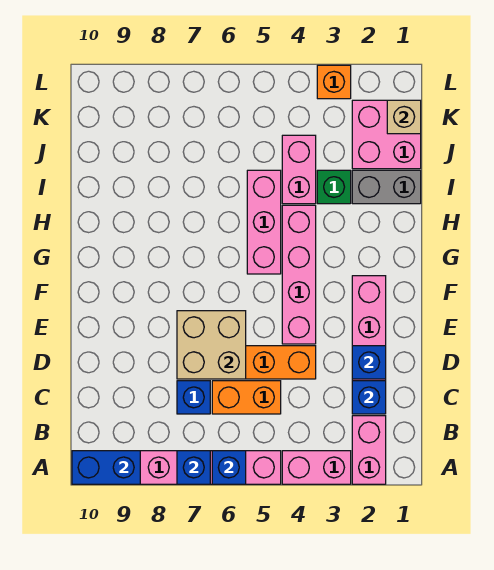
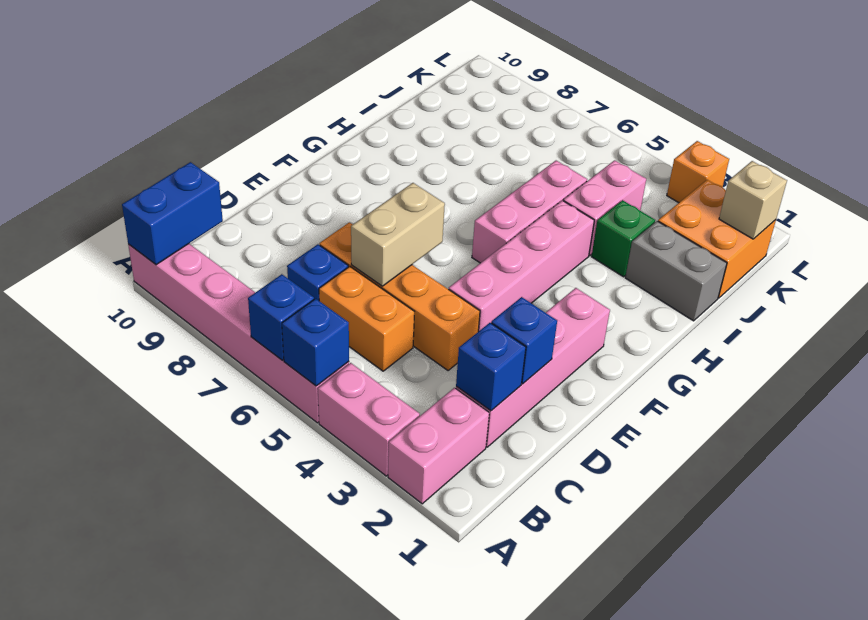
blue brick A7 level 2 -> blue brick A5 level 2
blue brick A9:A10 level 2 -> blue brick A10:B10 level 2
tan brick D6:E7 level 2 -> tan brick D6:E6 level 2
pink brick J1:K2 level 1 -> orange brick J1:K2 level 1

